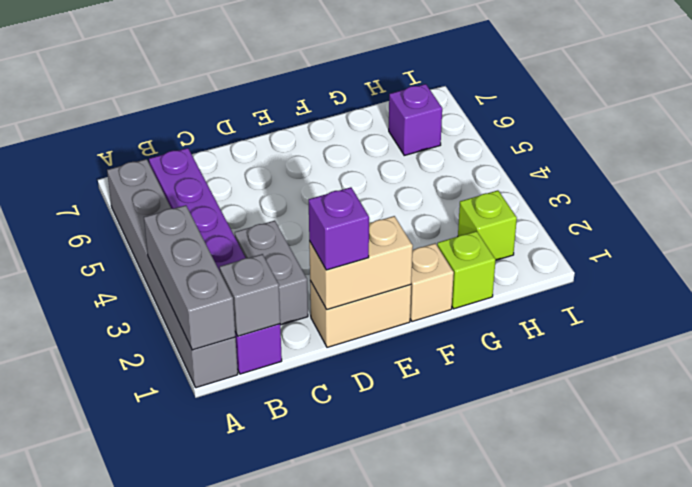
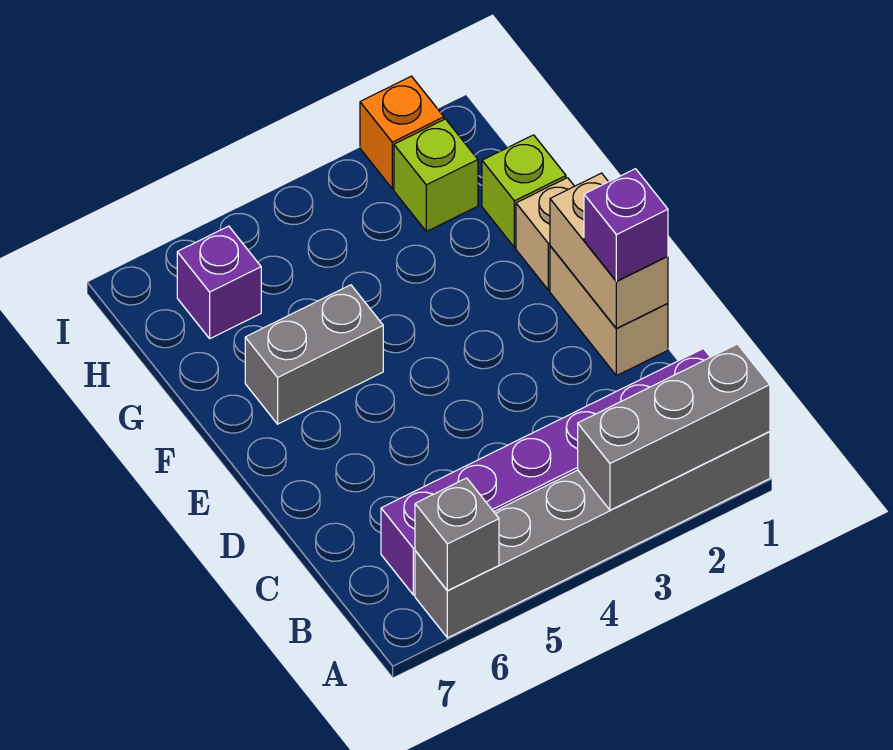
grey brick B1 level 2 -> grey brick A6 level 2
grey brick C2:C3 level 1 -> grey brick F5:F6 level 1
none -> orange brick I2 level 1

